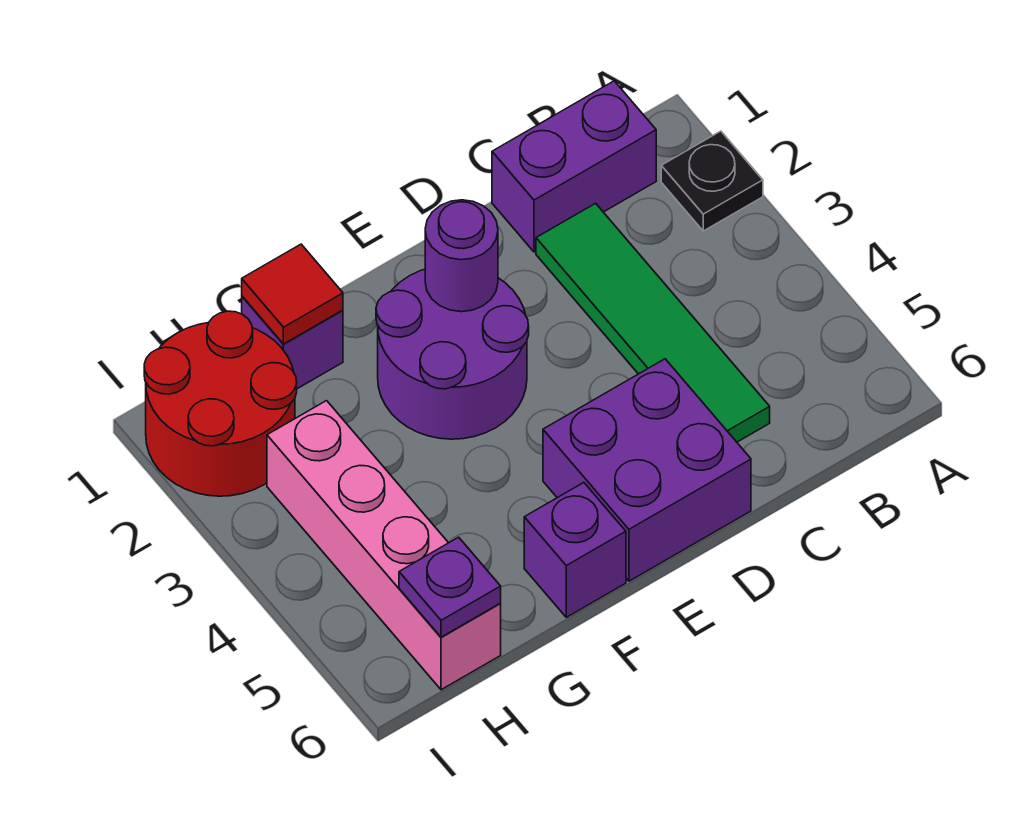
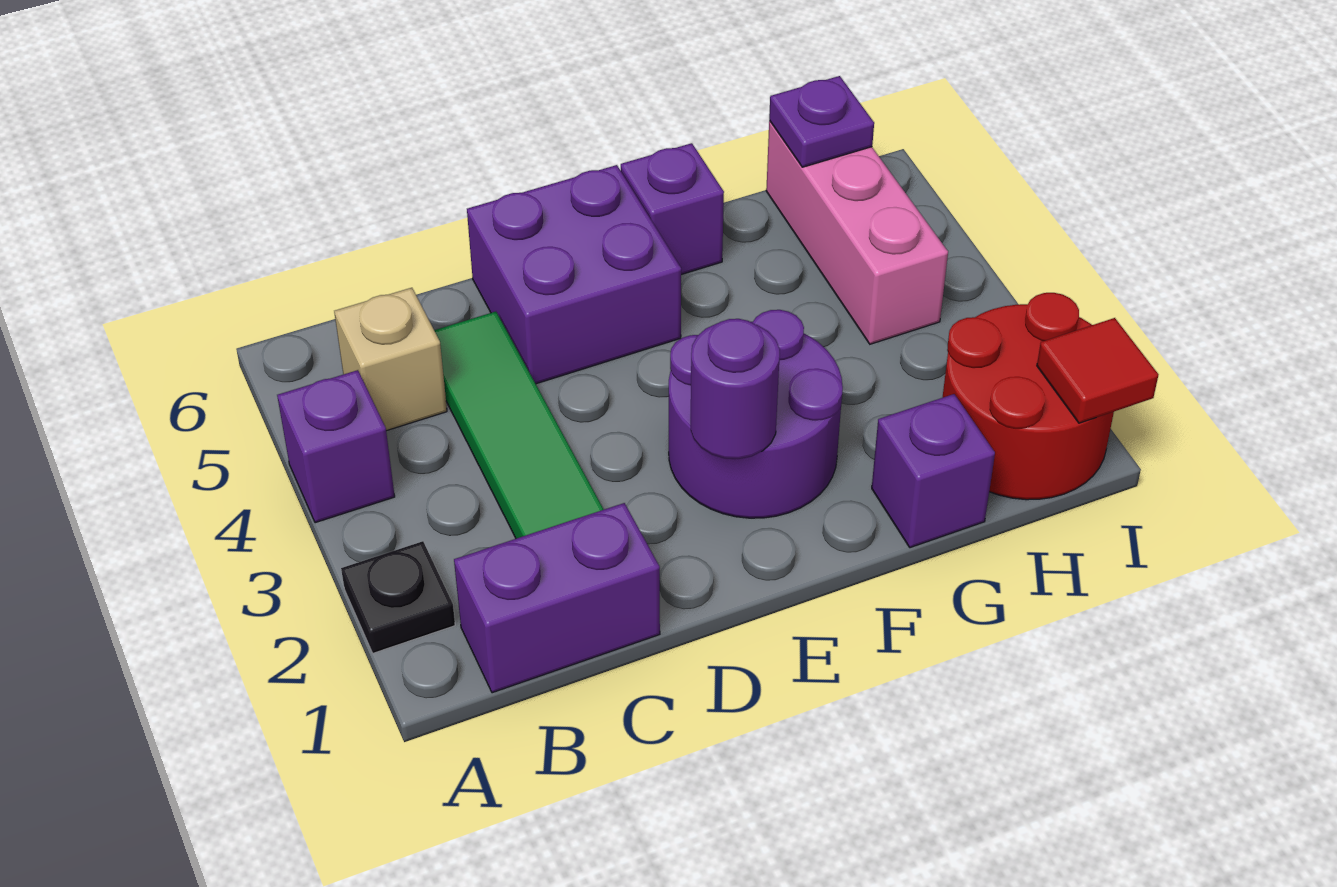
none -> purple brick A4 level 1
none -> tan brick B5 level 1
red tile G1 level 2 -> red tile I1 level 2
pink brick H3:H6 level 1 -> pink brick H4:H6 level 1

